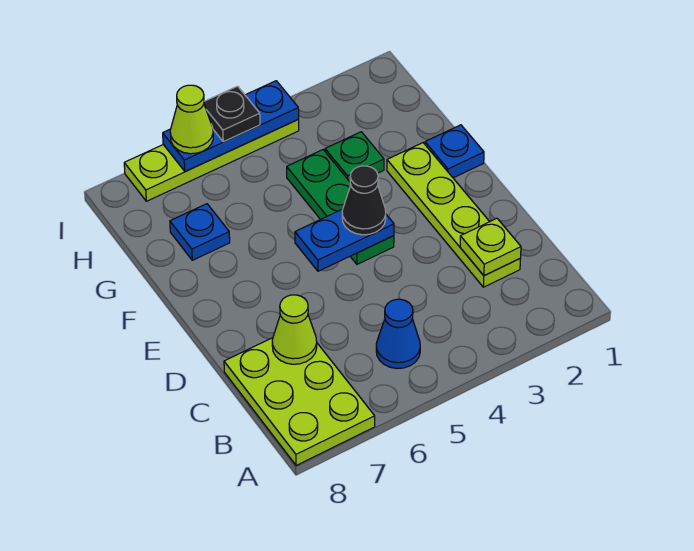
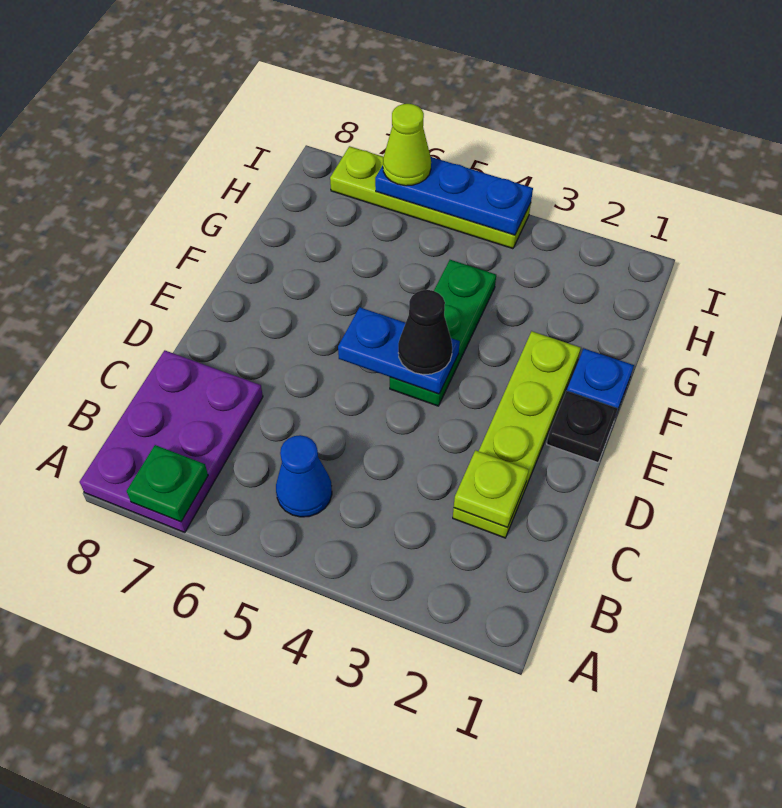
lime plate A7:C8 level 1 -> purple plate A7:C8 level 1
lime cone C7 level 2 -> none
green plate G3 level 1 -> green plate A7 level 2
blue plate G7 level 1 -> none
black plate I5 level 3 -> black plate E1 level 1

